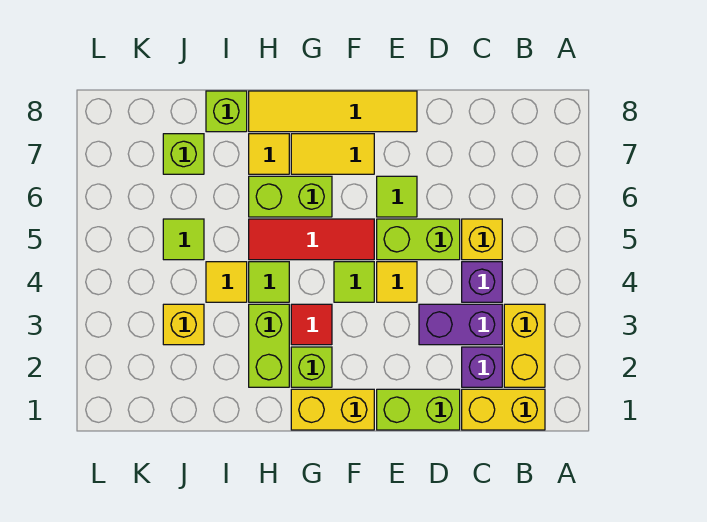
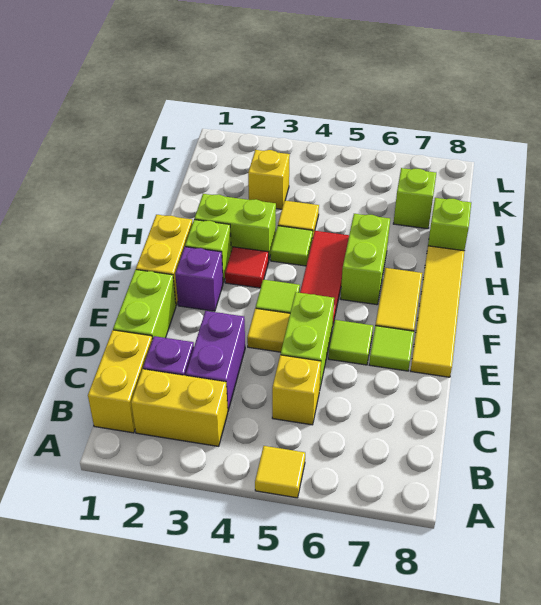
purple brick C4 level 1 -> purple brick F2 level 1
yellow tile H7 level 1 -> yellow tile A5 level 1
lime tile J5 level 1 -> lime tile E7 level 1

